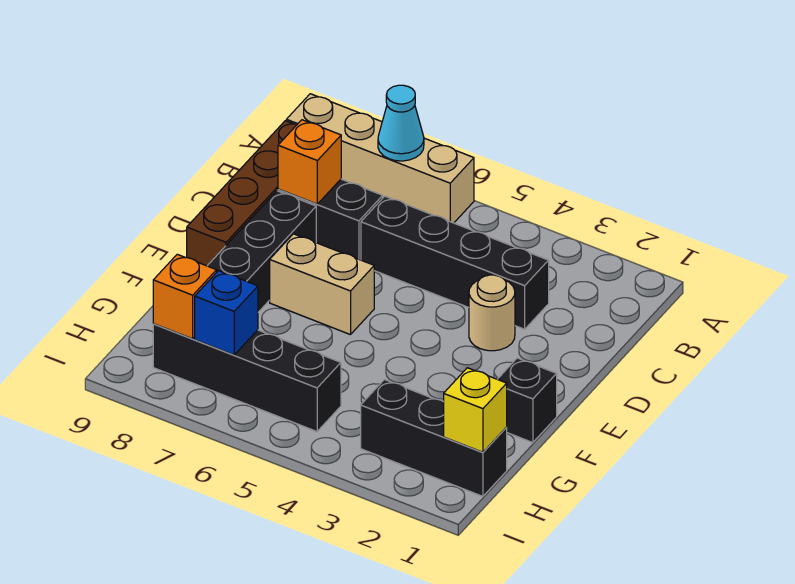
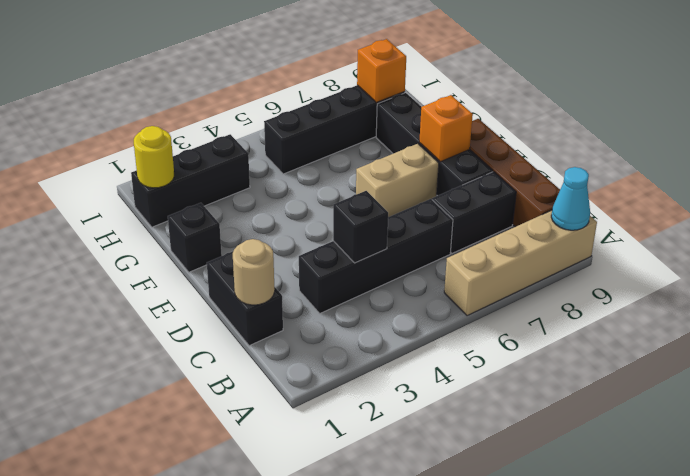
cyan cone A7 level 2 -> cyan cone A9 level 2
none -> black brick C1:D1 level 1
none -> black brick C4 level 2
orange brick C8 level 2 -> orange brick E8 level 2
tan round brick D3 level 1 -> tan round brick C1 level 2
yellow brick H1 level 2 -> yellow round brick H1 level 2
blue brick H7 level 2 -> none

